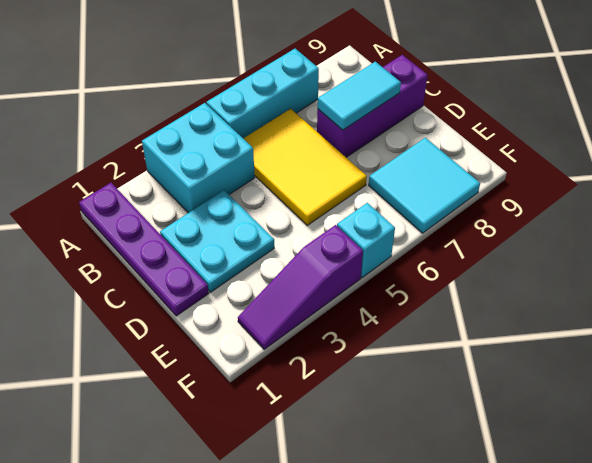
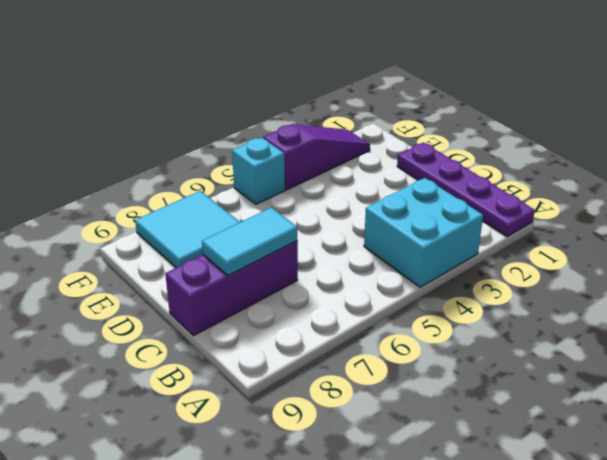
cyan brick A5:A7 level 1 -> none
yellow tile B5:D6 level 1 -> none
cyan plate C2:D3 level 1 -> none

